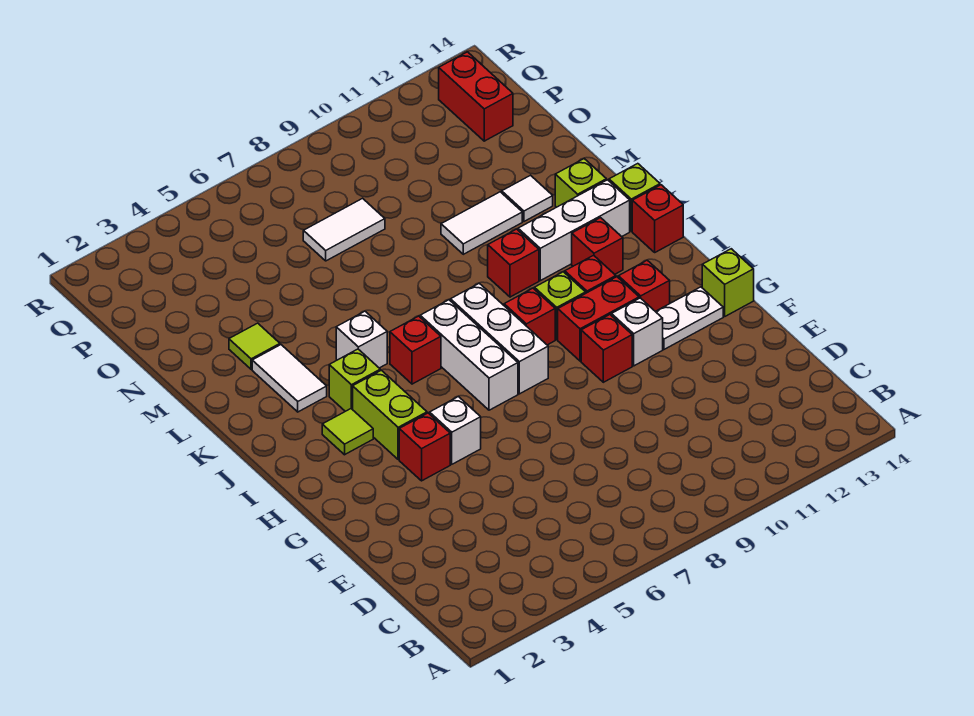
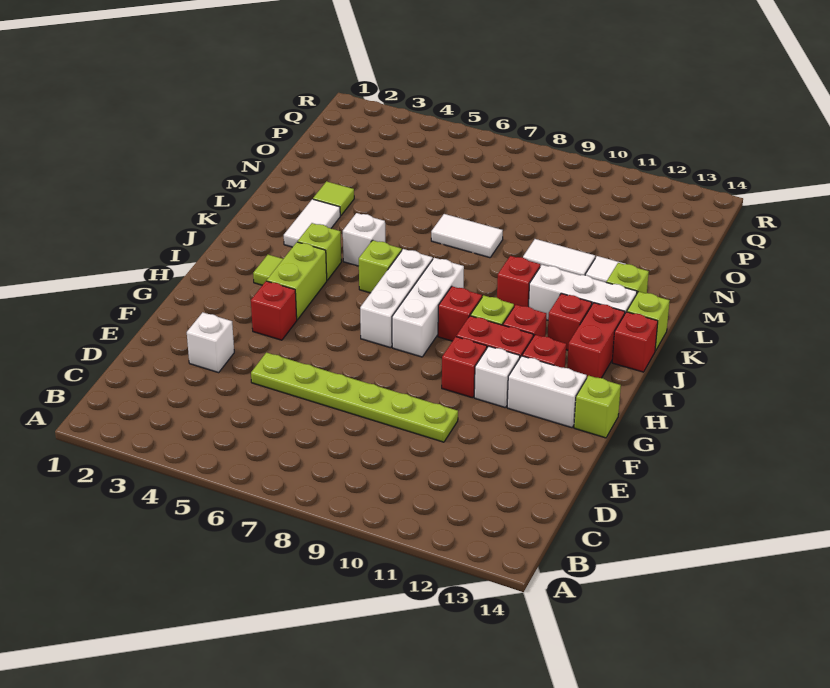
none -> lime plate E5:E10 level 1
white brick G5 level 1 -> white brick E3 level 1
white plate G12:G13 level 1 -> white brick G12:G13 level 1
red brick J6 level 1 -> lime brick J6 level 1
white tile O7:O8 level 1 -> white tile M7:M8 level 1
red brick P13:Q13 level 1 -> red brick I13:J13 level 1

